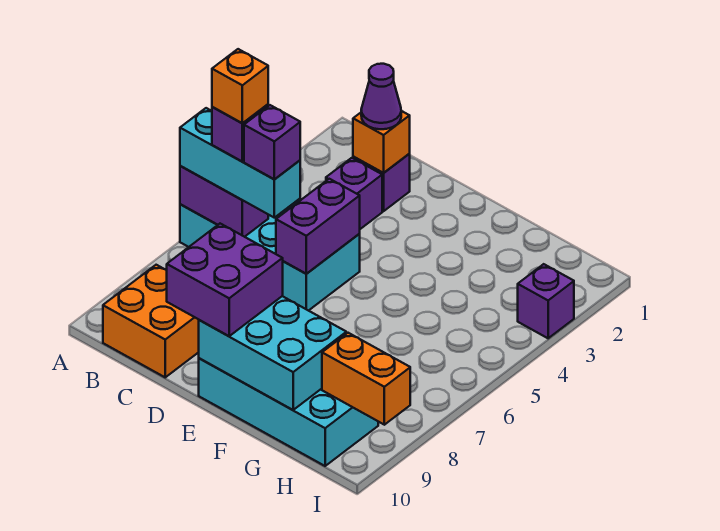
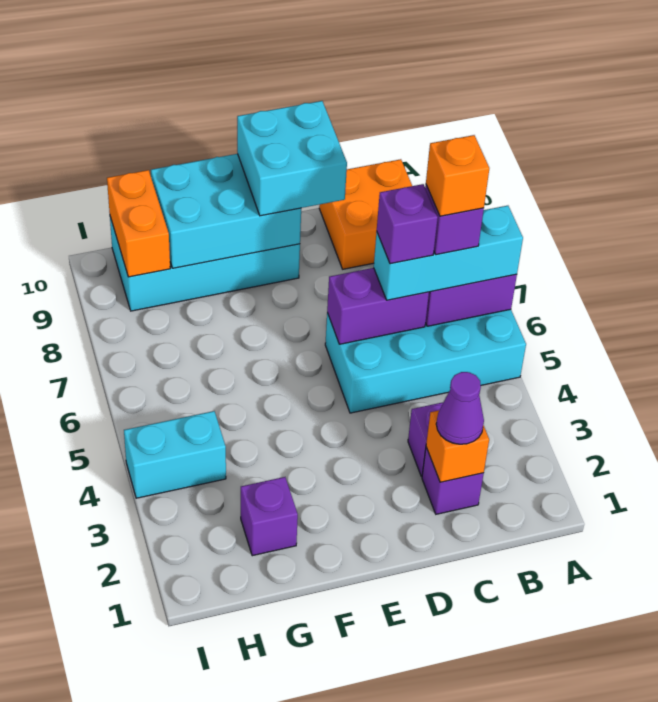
purple brick D5:D6 level 2 -> purple brick C6:D6 level 2
purple brick D9:E10 level 3 -> cyan brick D9:E10 level 3
none -> cyan brick H4:I4 level 1
orange brick H9:I9 level 2 -> orange brick H9:H10 level 2
purple brick I3 level 1 -> purple brick G2 level 1

